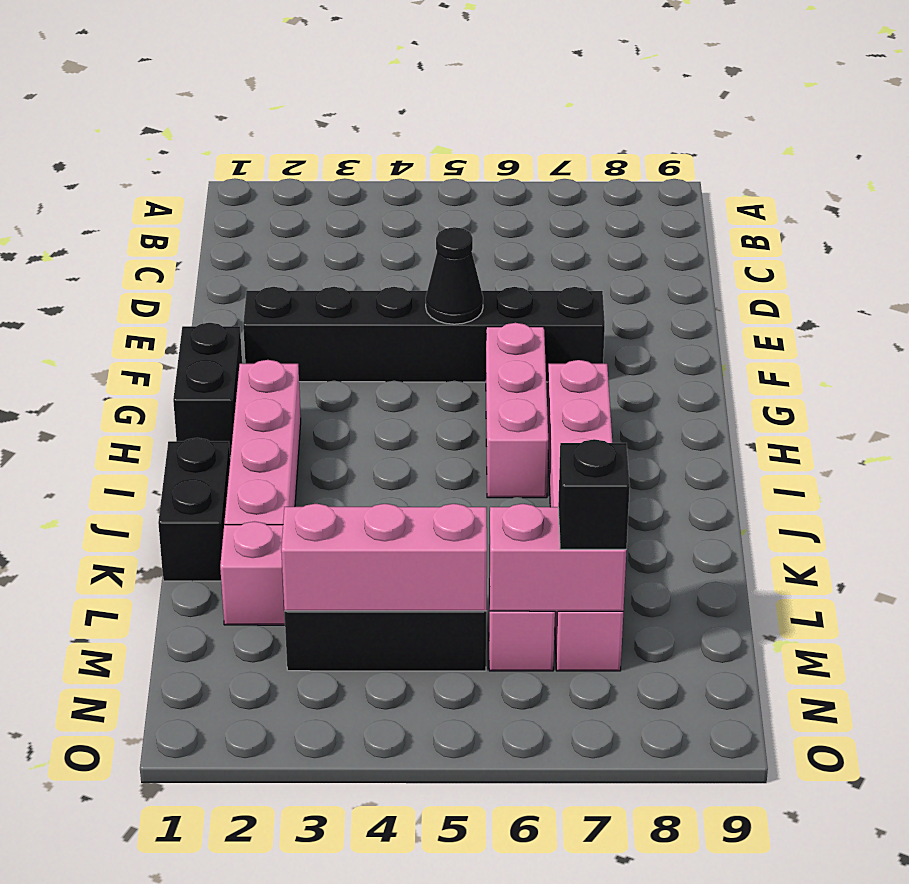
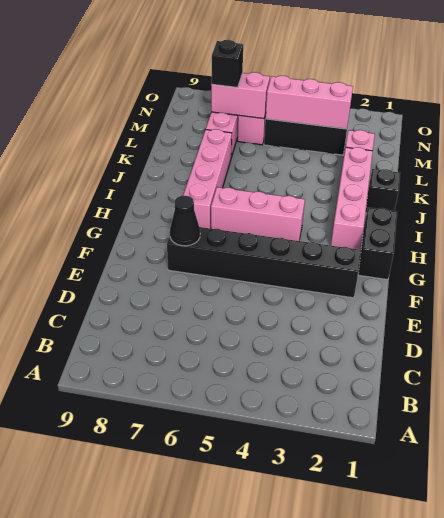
black cone F5 level 2 -> black cone F7 level 2
pink brick G6:I6 level 1 -> pink brick H4:H6 level 1
black brick J1:K1 level 1 -> black brick J1 level 1

